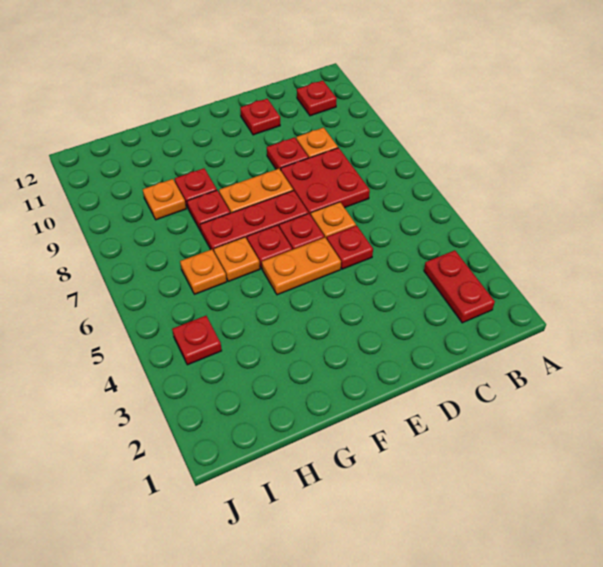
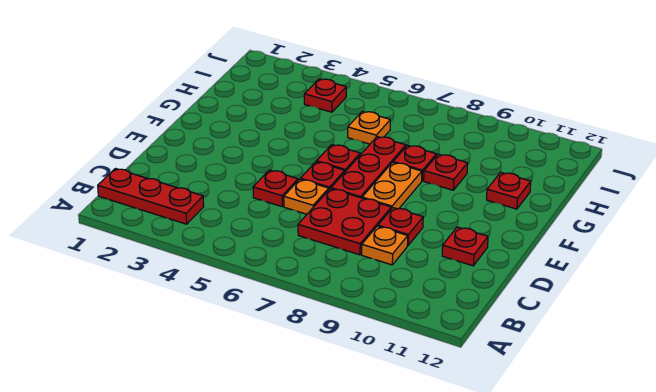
red plate B2:B3 level 1 -> red plate B1:B3 level 1
red plate B11 level 1 -> red plate G11 level 1
orange plate E5:F5 level 1 -> none
orange plate G6 level 1 -> none
orange plate H9 level 1 -> none

